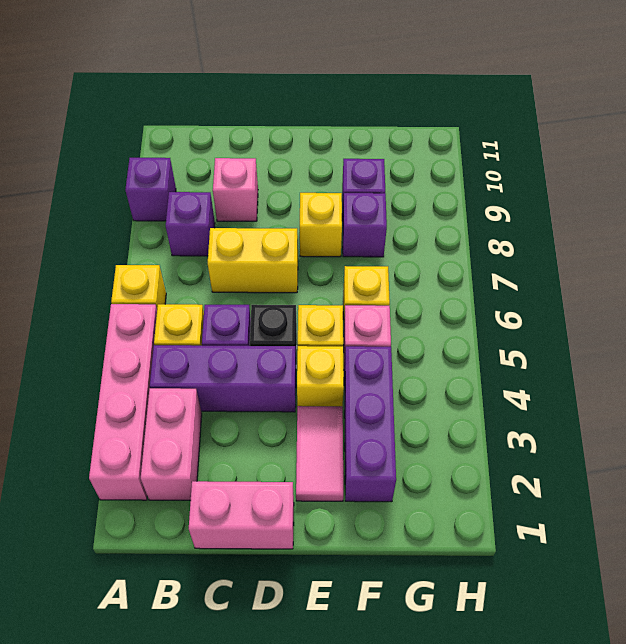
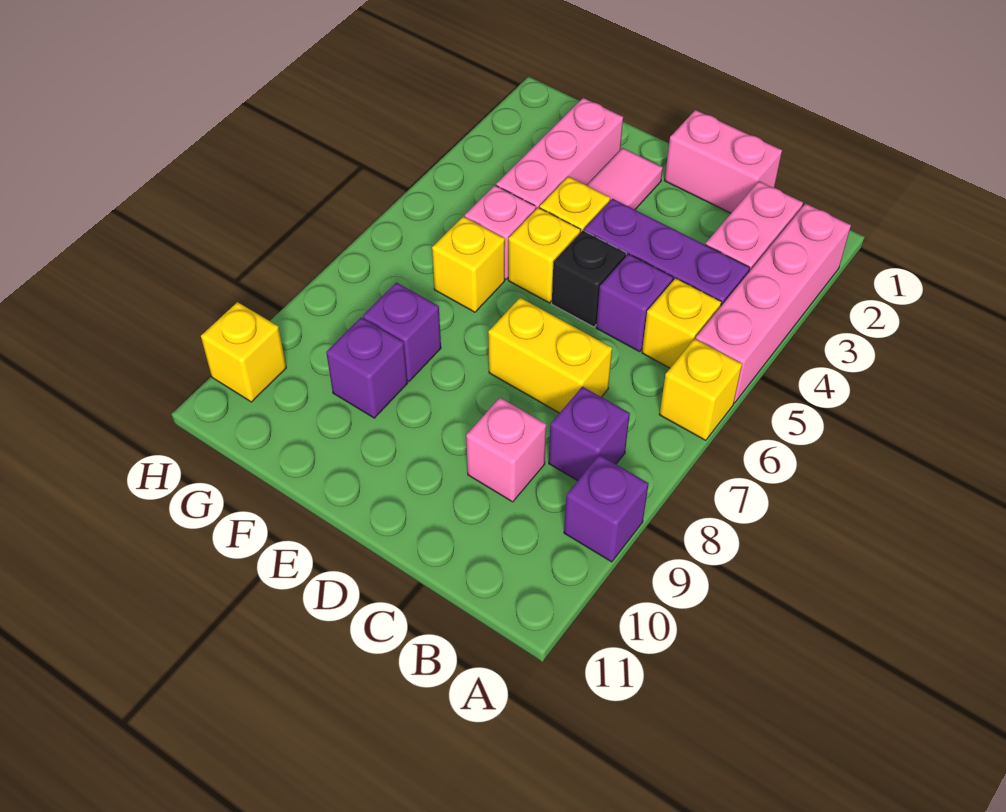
yellow brick E8 level 1 -> yellow brick H10 level 1
purple brick F2:F4 level 1 -> pink brick F2:F4 level 1

